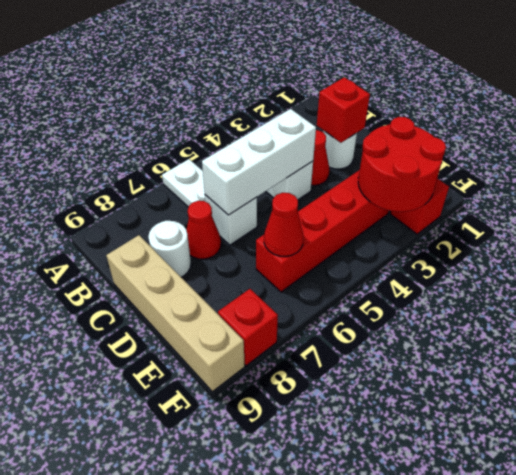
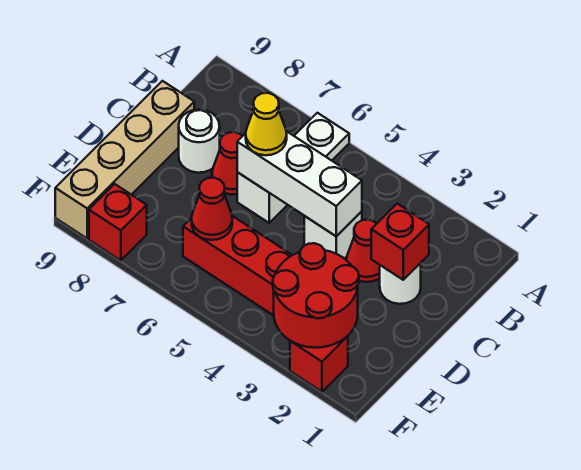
none -> yellow cone C6 level 3

